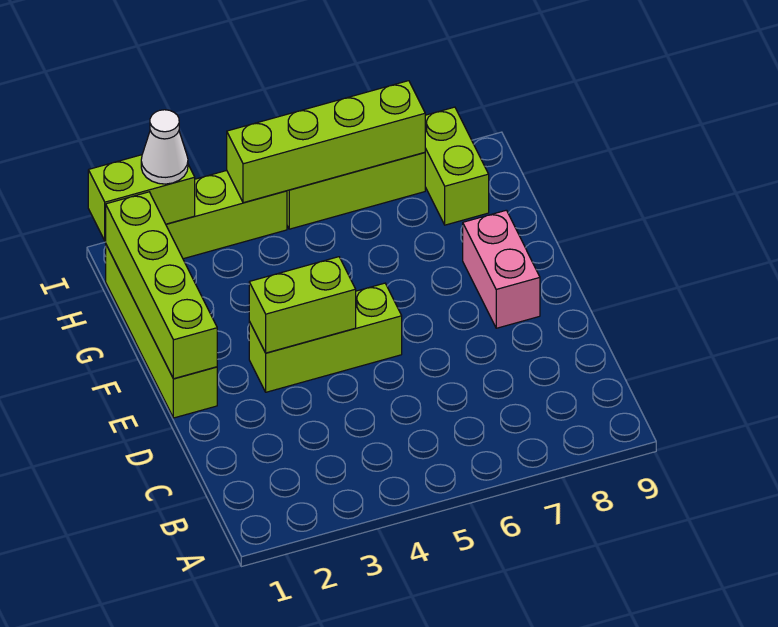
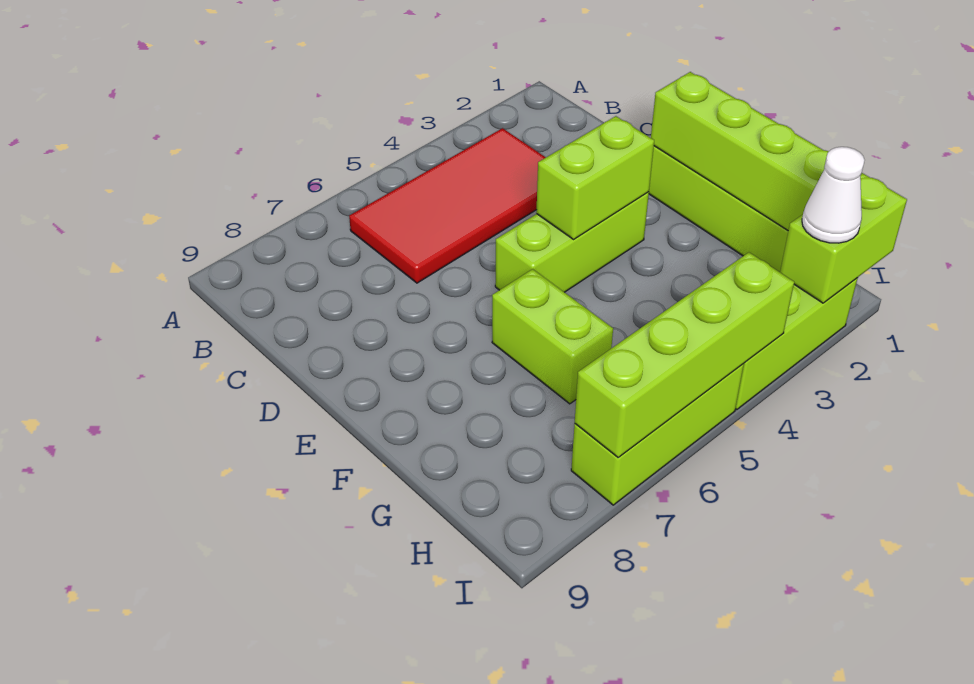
none -> red tile B3:C6 level 1
pink brick E8:F8 level 1 -> none
lime brick H8:I8 level 1 -> lime brick F6:G6 level 1

